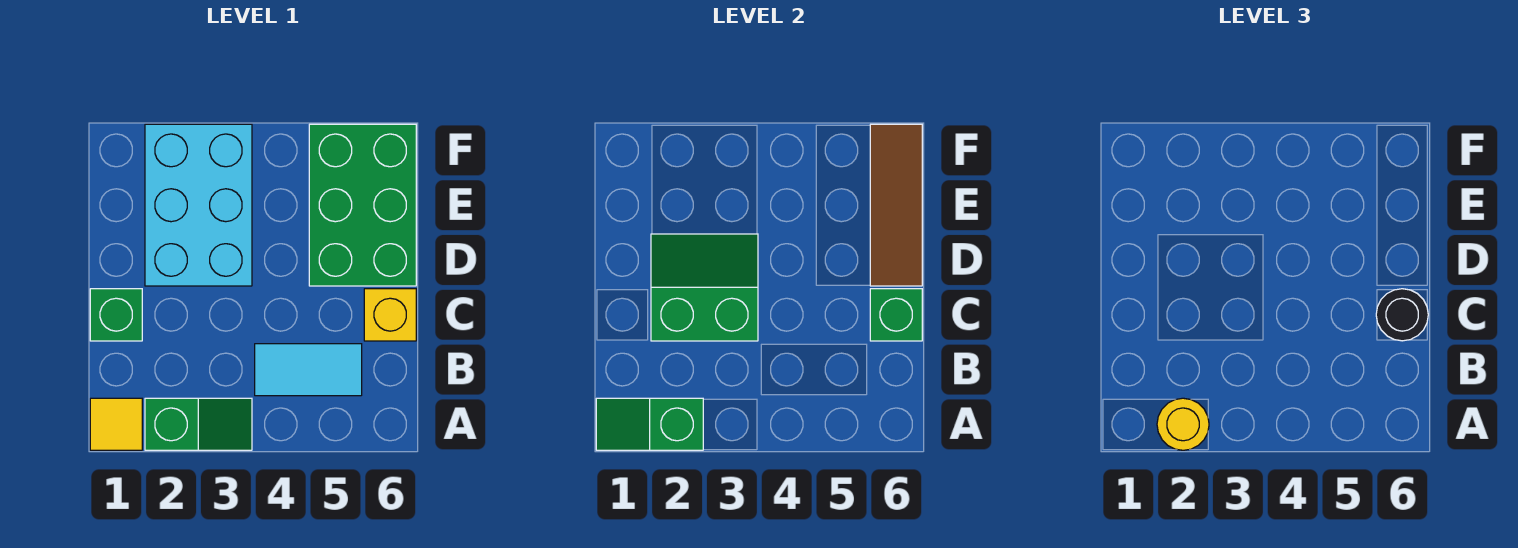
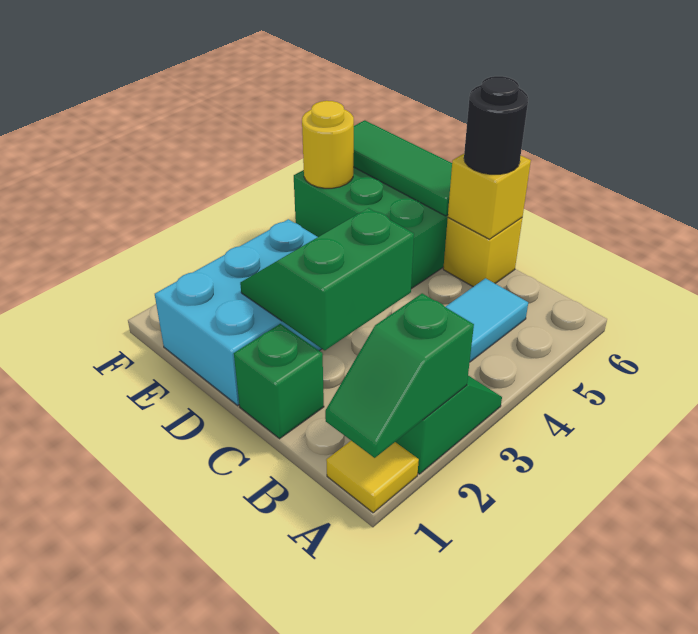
yellow round brick A2 level 3 -> yellow round brick F5 level 2
green brick C6 level 2 -> yellow brick C6 level 2
cyan brick D2:F3 level 1 -> cyan brick D1:E3 level 1
brown tile D6:F6 level 2 -> green tile D6:F6 level 2

